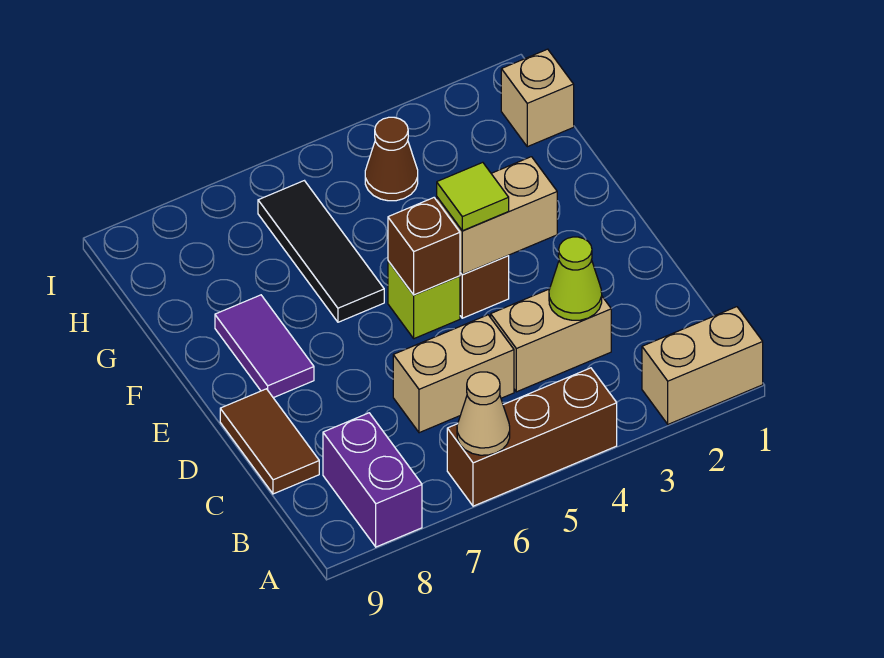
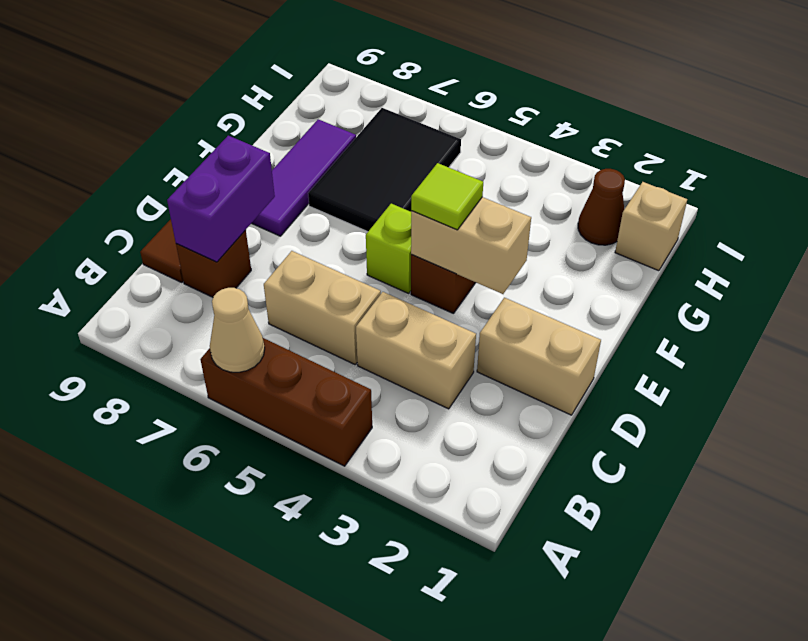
tan brick A1:A2 level 1 -> tan brick D1:D2 level 1
purple brick A8:B8 level 1 -> purple brick C8:D8 level 2
lime cone C3 level 2 -> none
brown brick E5 level 2 -> brown brick C8 level 1
purple tile E8:F8 level 1 -> purple tile E8:G8 level 1
black tile F6:H6 level 1 -> black tile F6:H7 level 1
brown cone H4 level 1 -> brown cone H2 level 1

